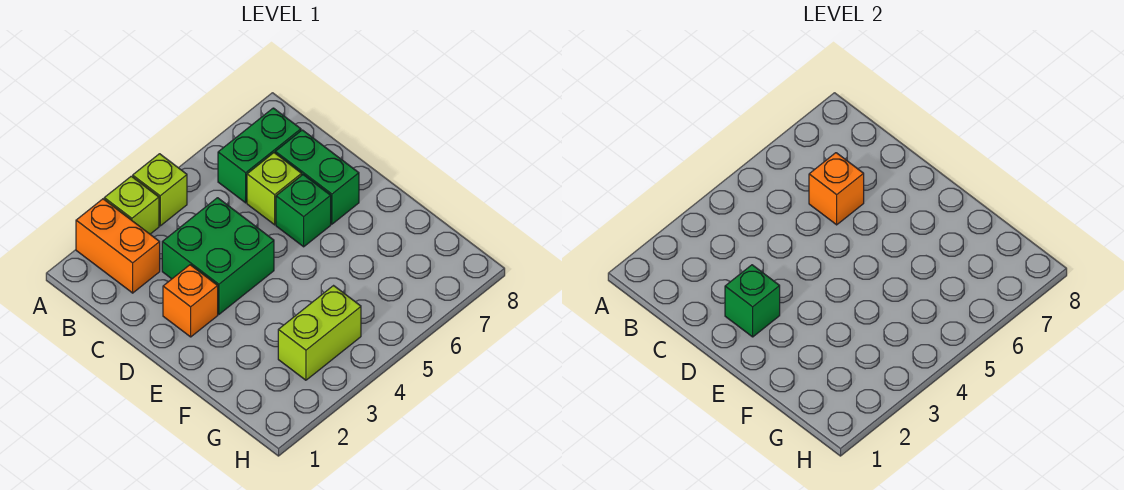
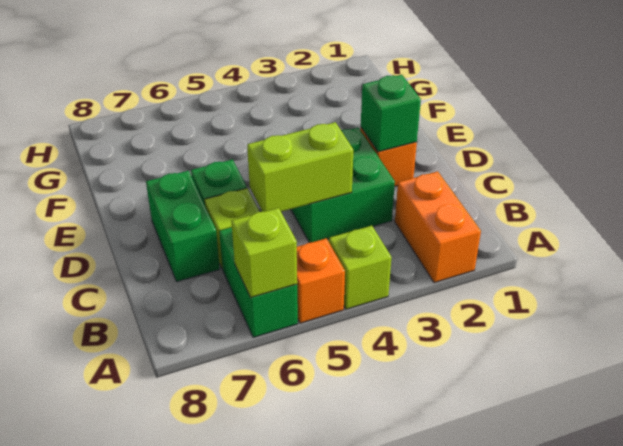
lime brick A3 level 1 -> lime brick A6 level 2
green brick B6:B7 level 1 -> green brick A6:B6 level 1
orange brick C6 level 2 -> orange brick A5 level 1
lime brick G3:G4 level 1 -> lime brick C4:C5 level 2

